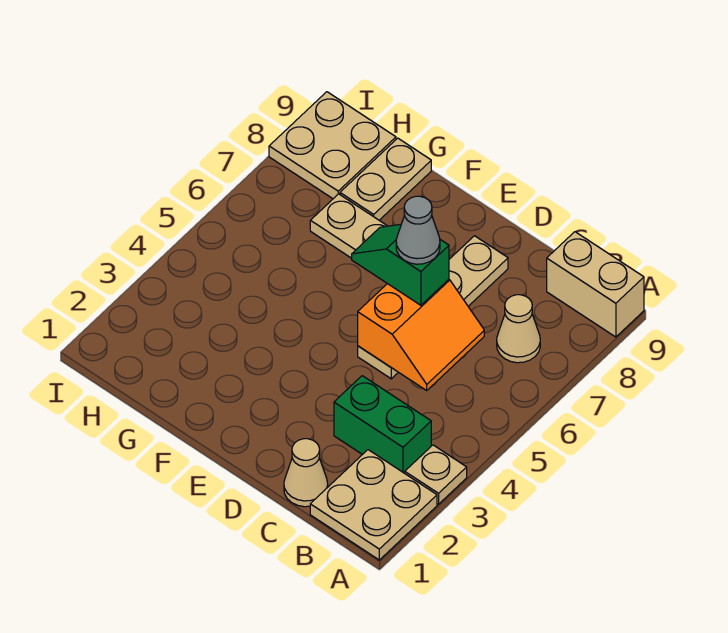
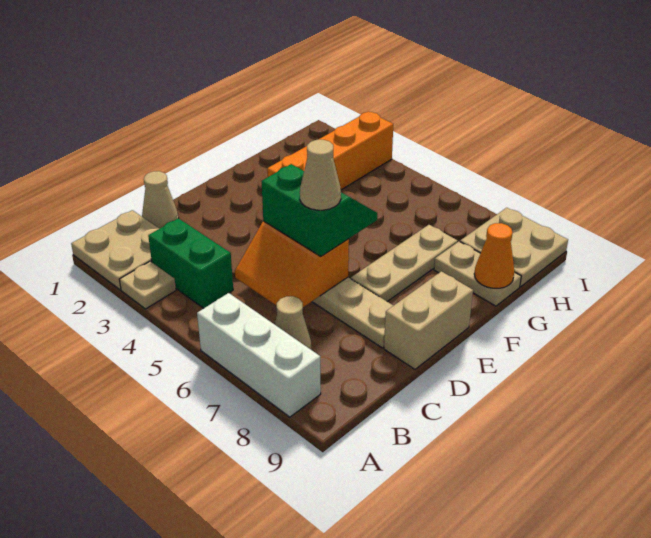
none -> white brick A6:A8 level 1
tan brick A9:B9 level 1 -> tan brick D9:E9 level 1
green brick B3:C3 level 1 -> green brick B3:B4 level 1
green slope D6:E6 level 3 top D -> green slope D5:E6 level 3 top D
grey cone D6 level 4 -> tan cone D6 level 4
none -> orange brick F3:I3 level 1
none -> orange cone G9 level 2

